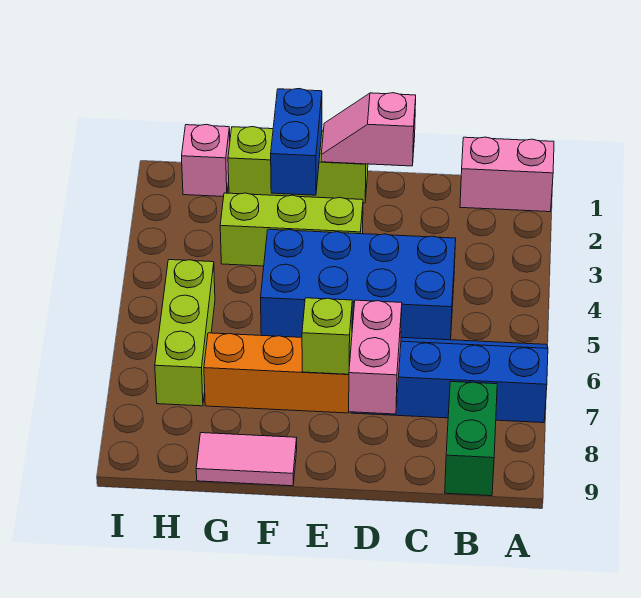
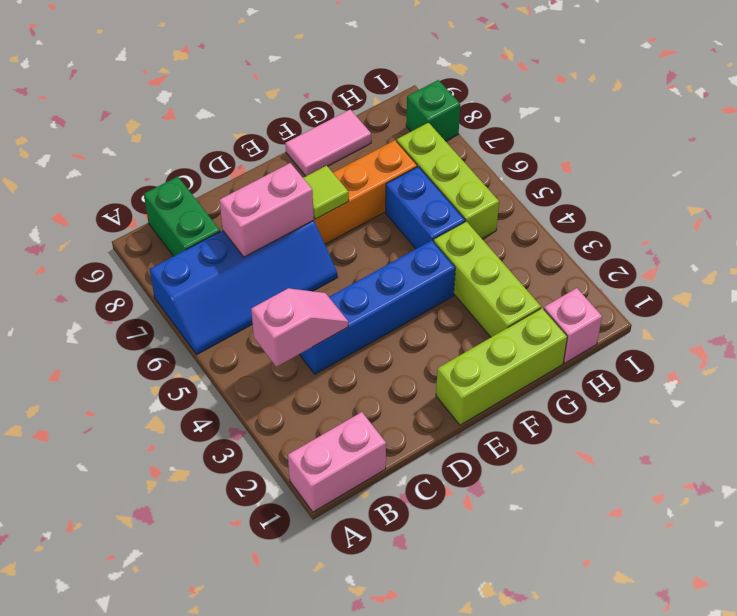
blue brick C4:F5 level 1 -> blue brick C4:F4 level 1
pink slope D1:E1 level 2 top D -> pink slope B4:C4 level 2 top B
pink brick D7:D8 level 2 -> pink brick C7:D7 level 2
lime brick E3:G3 level 1 -> lime brick G2:G4 level 1
lime brick E7 level 2 -> lime tile E7 level 2
blue brick F1:F2 level 2 -> blue brick G5:G6 level 1
none -> green brick I8 level 1

